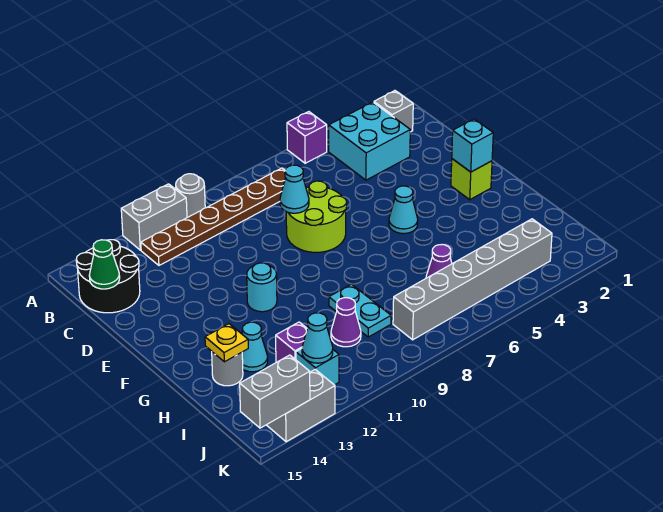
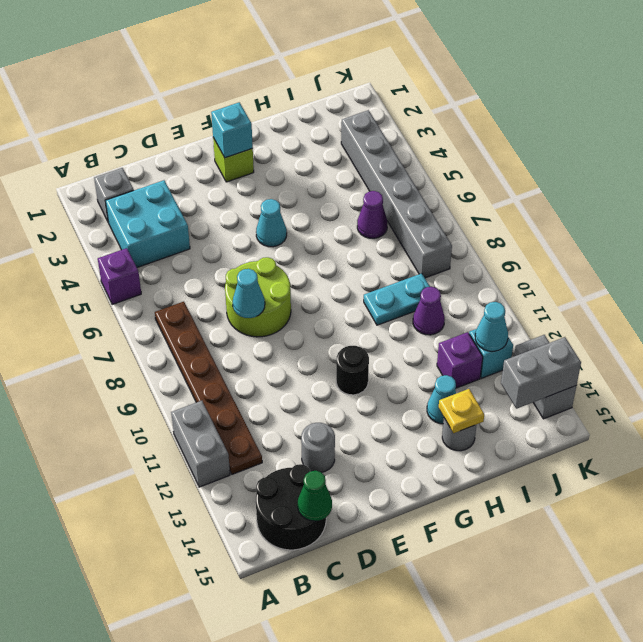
grey round brick A10 level 1 -> grey round brick D13 level 1
cyan round brick F11 level 1 -> black round brick F11 level 1
grey brick K14:K15 level 2 -> grey brick J14:K14 level 2

